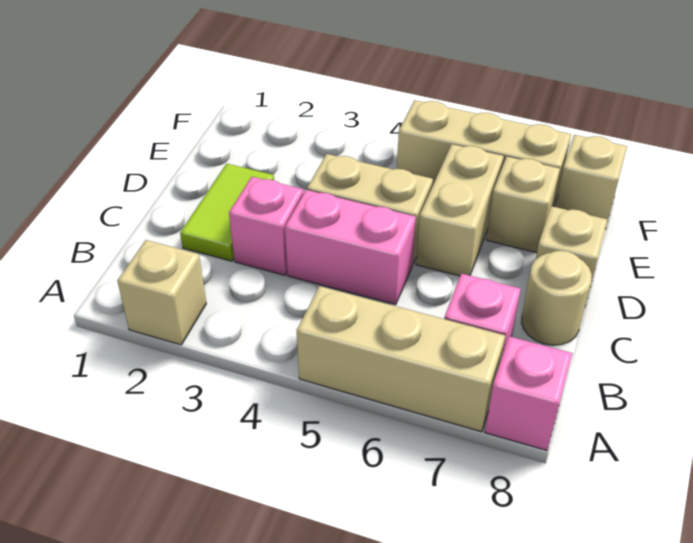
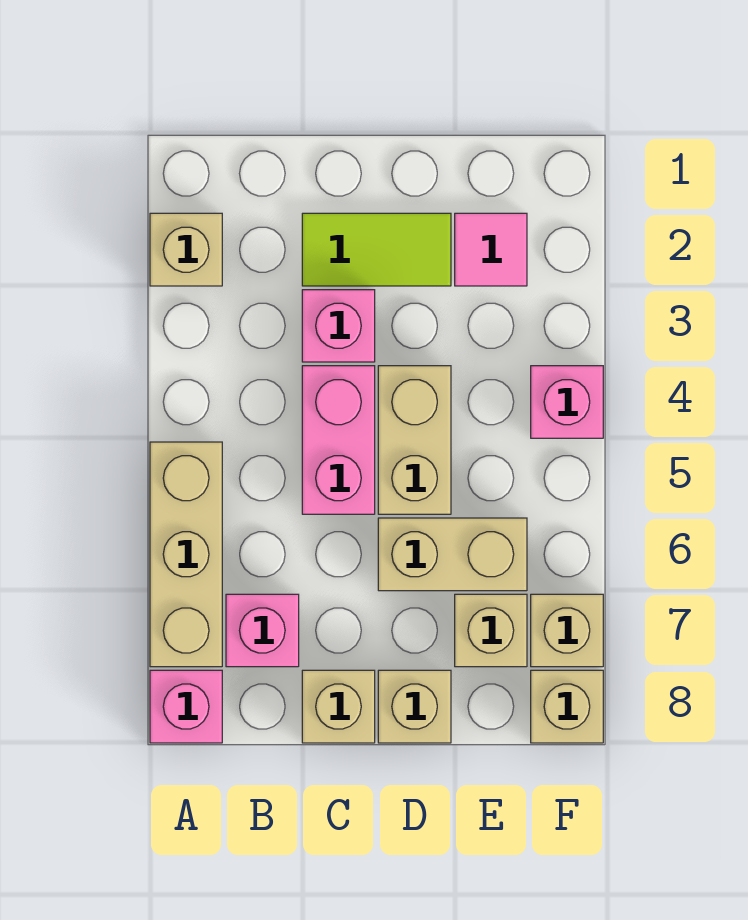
tan round brick C8 level 1 -> tan brick C8 level 1
none -> pink tile E2 level 1
none -> pink brick F4 level 1
tan brick F5:F7 level 1 -> tan brick F7 level 1

